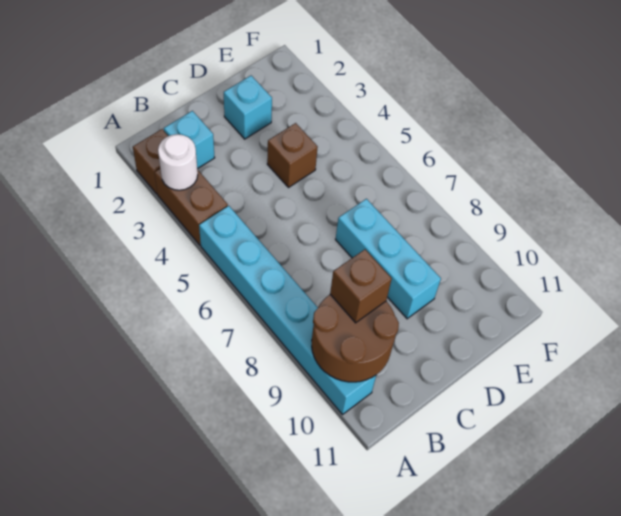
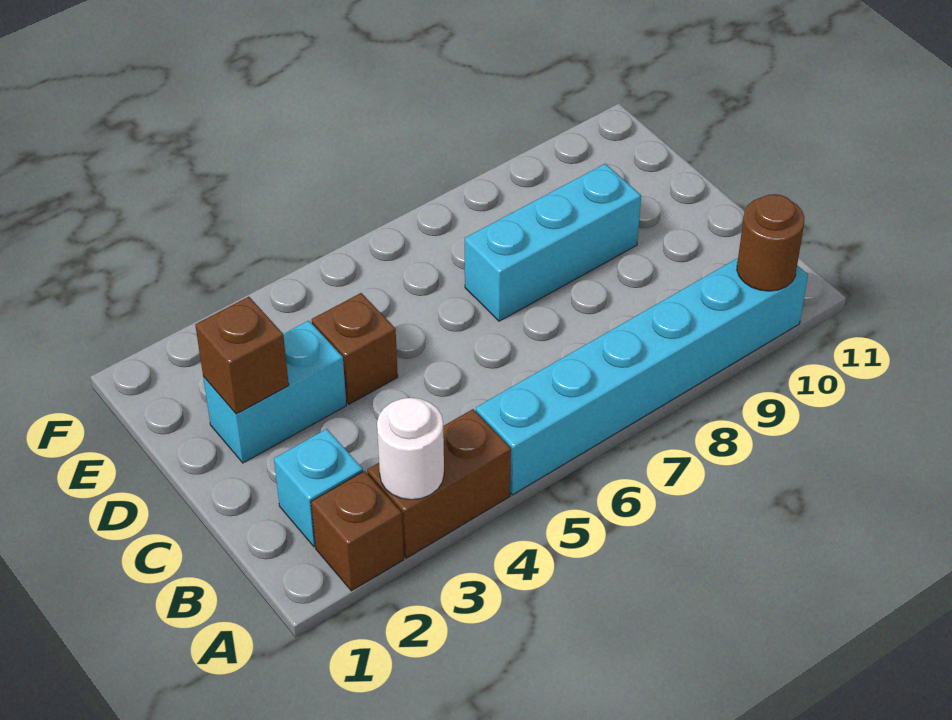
brown round brick A9:B10 level 2 -> brown round brick A10 level 2
brown brick B9 level 3 -> brown brick D2 level 2
cyan brick D2 level 1 -> cyan brick D2:D3 level 1

